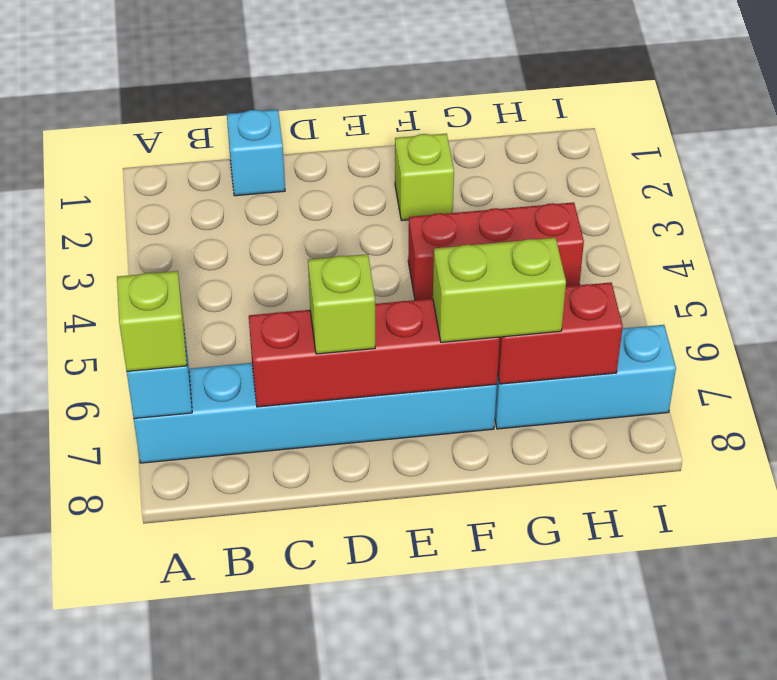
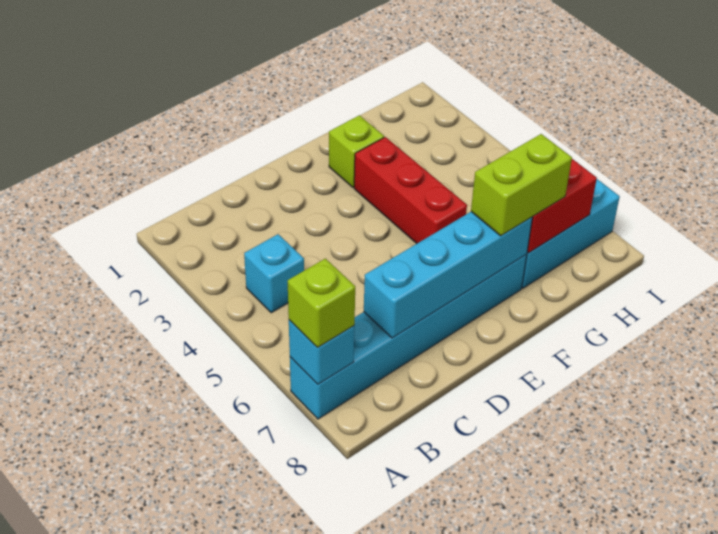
cyan brick C1 level 1 -> cyan brick B4 level 1
red brick C7:F7 level 2 -> cyan brick C7:F7 level 2
lime brick D7 level 3 -> none
red brick F4:H4 level 1 -> red brick F3:F5 level 1

